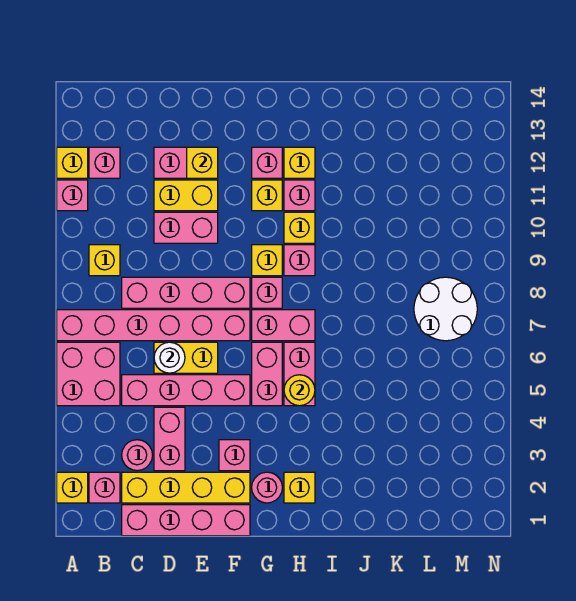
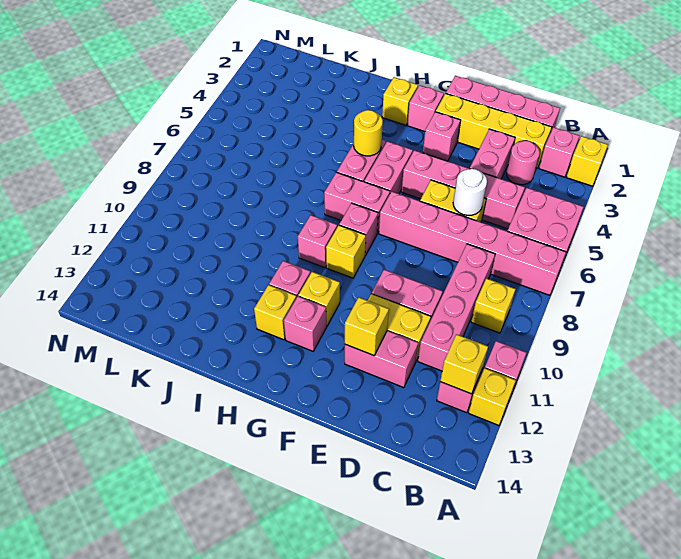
pink brick C8:F8 level 1 -> pink brick C8:C11 level 1
pink round brick G2 level 1 -> pink brick G2 level 1
yellow brick H10 level 1 -> yellow brick B12 level 2
white round brick L7:M8 level 1 -> none

